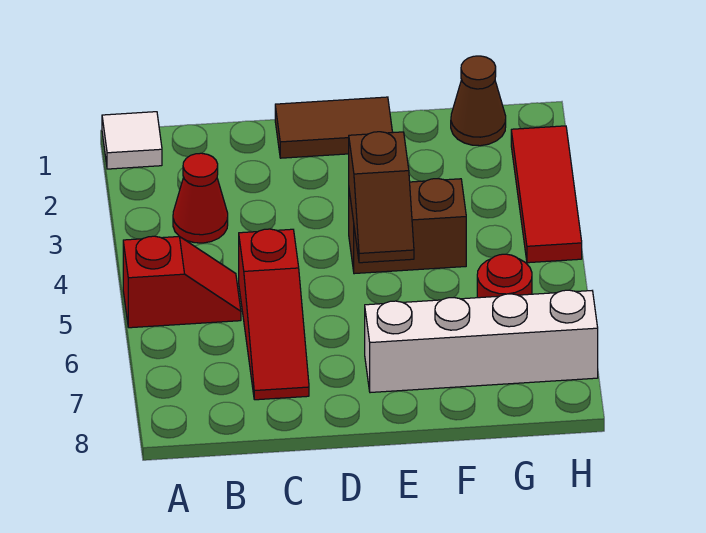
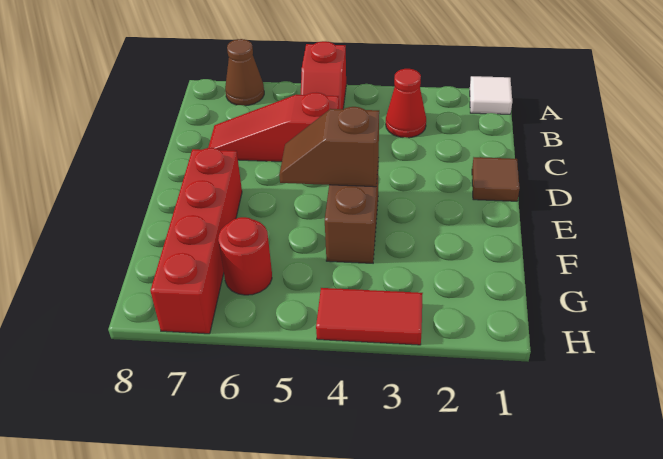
brown tile D1:E1 level 1 -> brown tile D1 level 1
white brick E7:H7 level 1 -> red brick E7:H7 level 1
brown cone G1 level 1 -> brown cone A7 level 1
red tile H2:H4 level 1 -> red tile H3:H4 level 1

